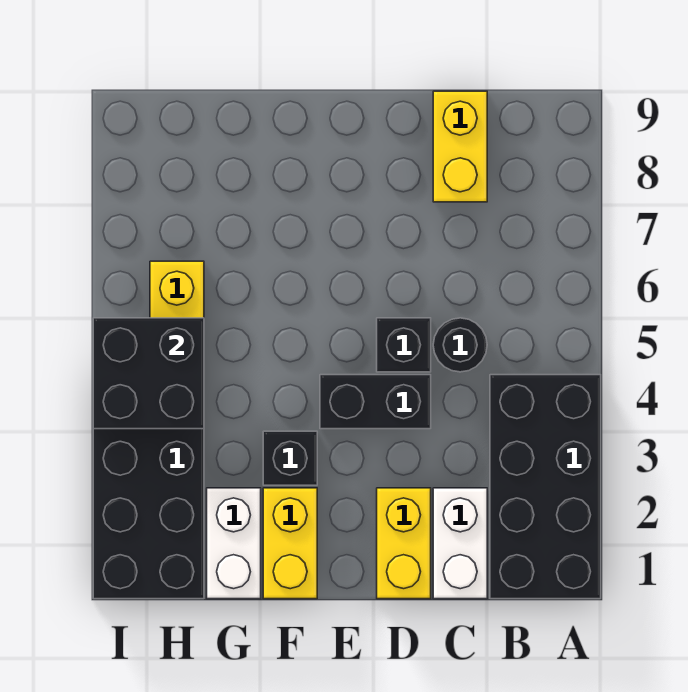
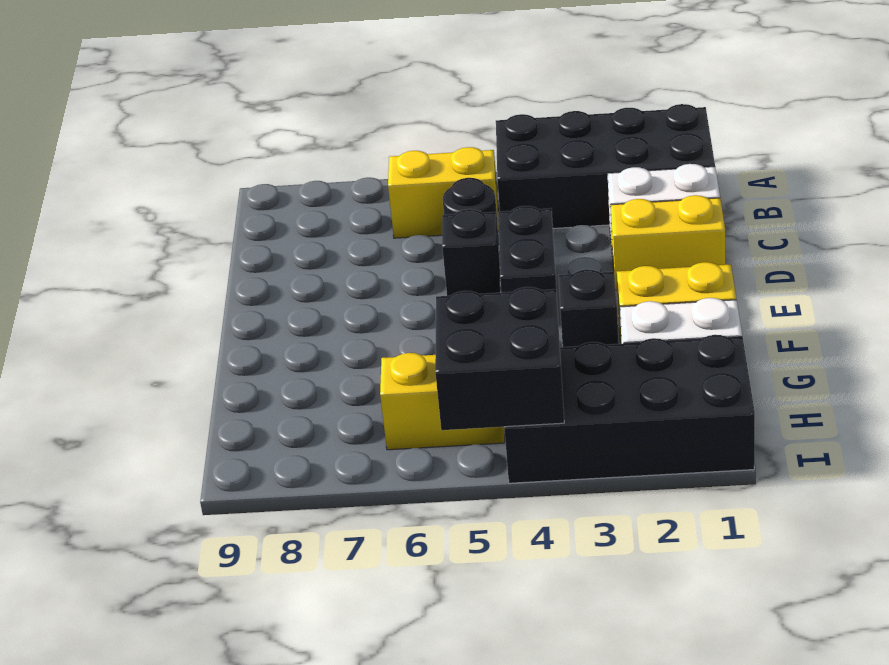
yellow brick C8:C9 level 1 -> yellow brick B5:B6 level 1

